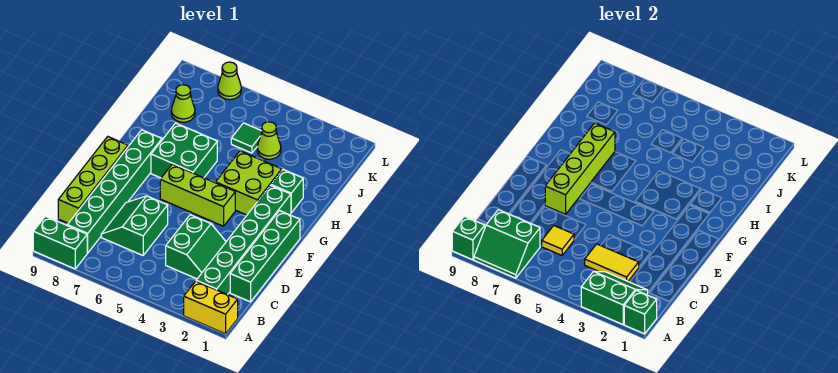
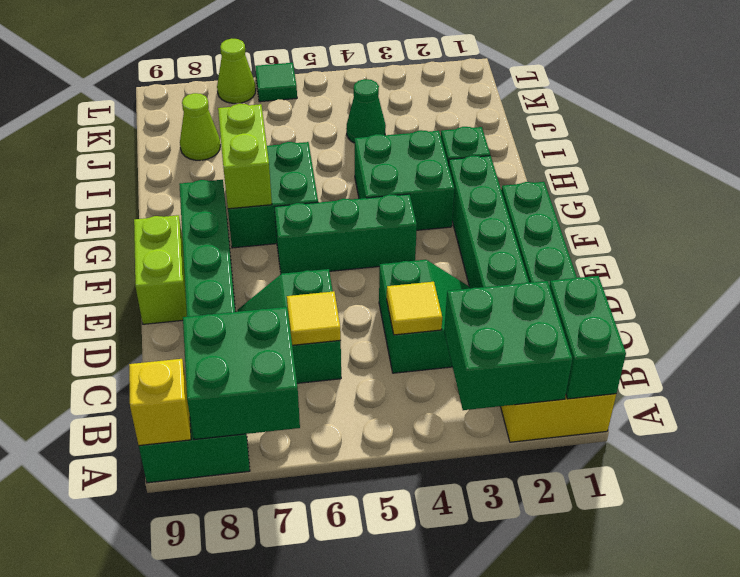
green brick A1 level 2 -> green brick A1:B1 level 2
green slope A2:B3 level 2 top A -> green brick A2:B3 level 2
green slope A7:B8 level 2 top B -> green brick A7:B8 level 2
green brick A9 level 2 -> yellow brick A9 level 2
yellow tile C3:C4 level 2 -> yellow tile C4 level 2
lime brick C9:F9 level 1 -> lime brick E9:F9 level 1
lime brick E7:H7 level 2 -> lime brick G7:H7 level 2
lime brick F4:F6 level 1 -> green brick F4:F6 level 1
lime brick G3:H4 level 1 -> green brick G3:H4 level 1
lime cone J4 level 1 -> green cone J4 level 1
green tile J5 level 1 -> green tile L6 level 1

